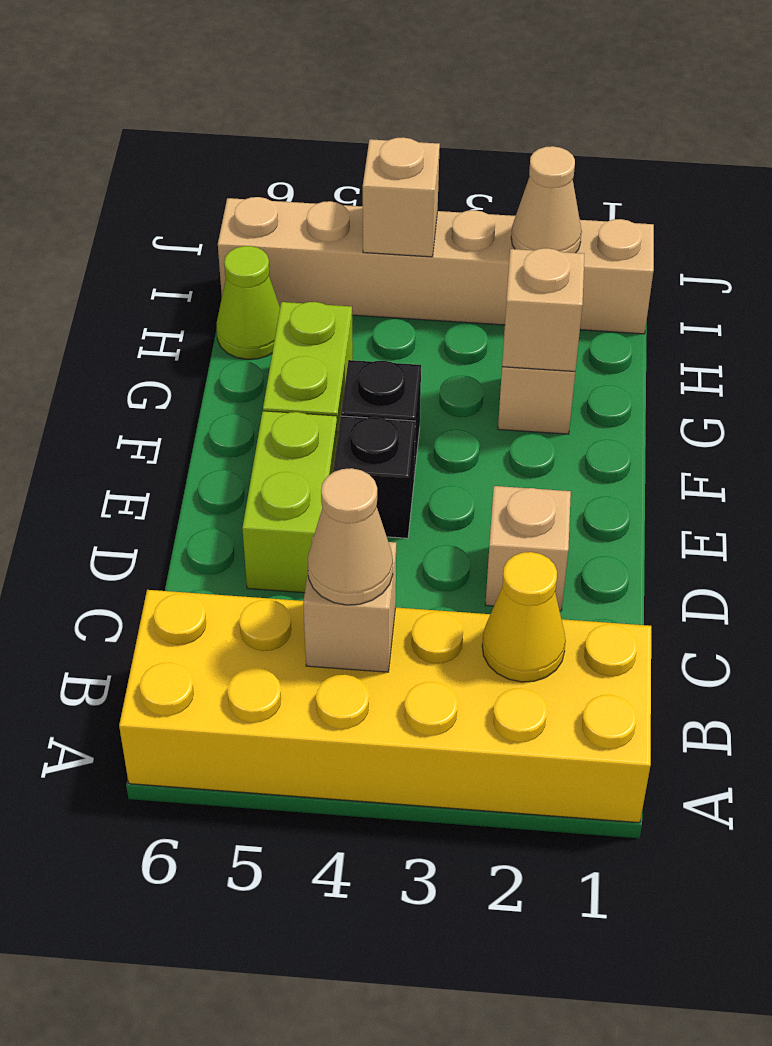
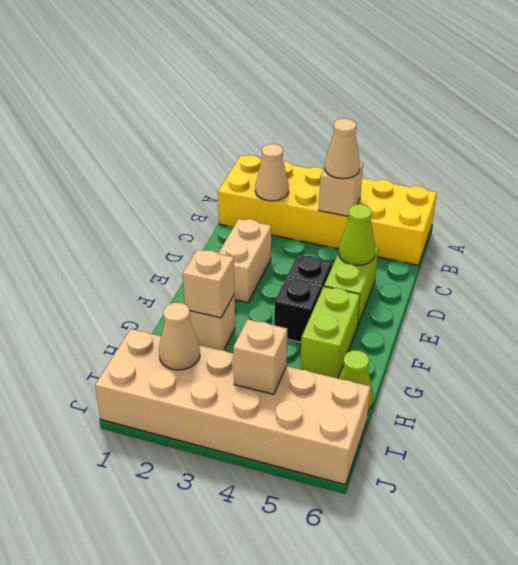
yellow cone B2 level 2 -> tan cone B2 level 2
tan brick D2 level 1 -> tan brick D2:E2 level 1
none -> lime cone D5 level 2
tan brick I1:I6 level 1 -> tan brick I1:J6 level 1

